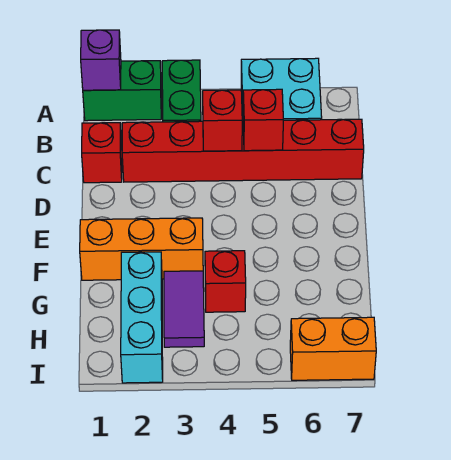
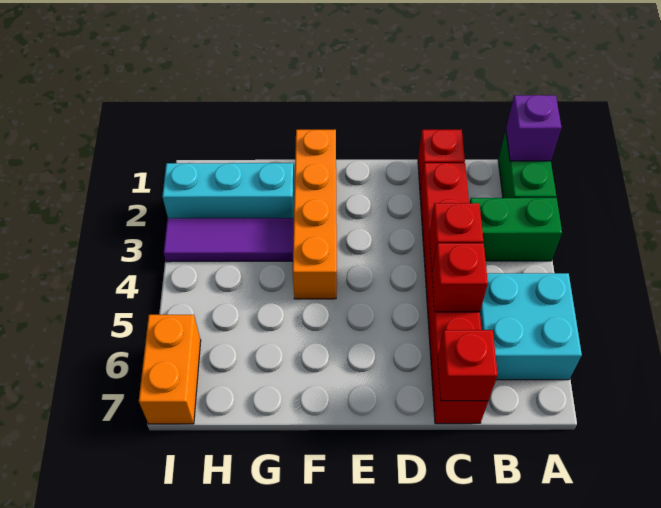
orange brick F1:F3 level 1 -> orange brick F1:F4 level 1
purple tile G3:H3 level 1 -> purple tile G3:I3 level 1
red brick G4 level 1 -> red brick C7 level 2

